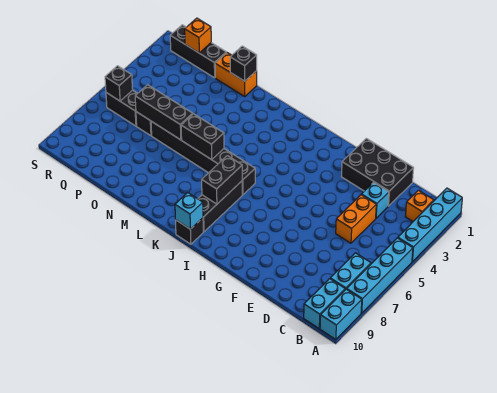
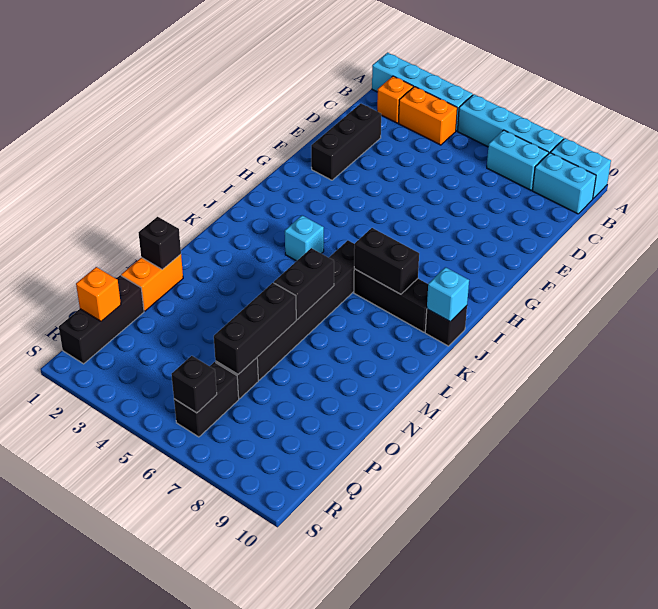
black brick D1:F2 level 1 -> black brick D2:F2 level 1
cyan brick D3 level 1 -> cyan brick J4 level 1
orange brick D4:D5 level 1 -> orange brick B3:B4 level 1

